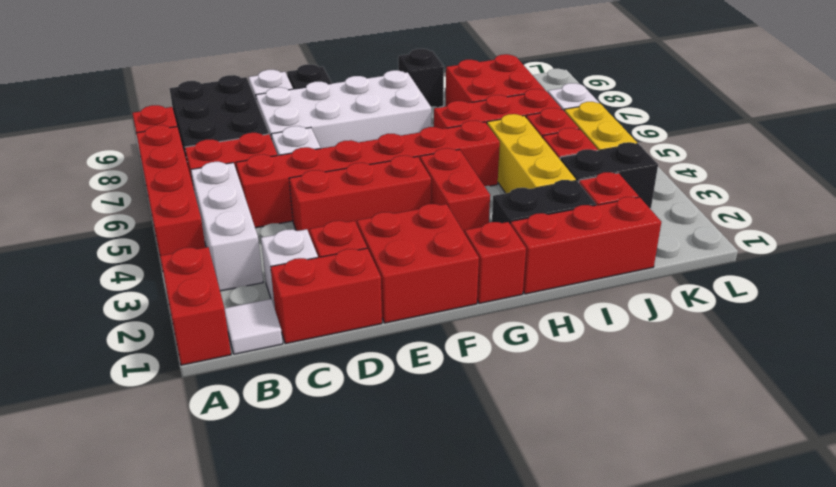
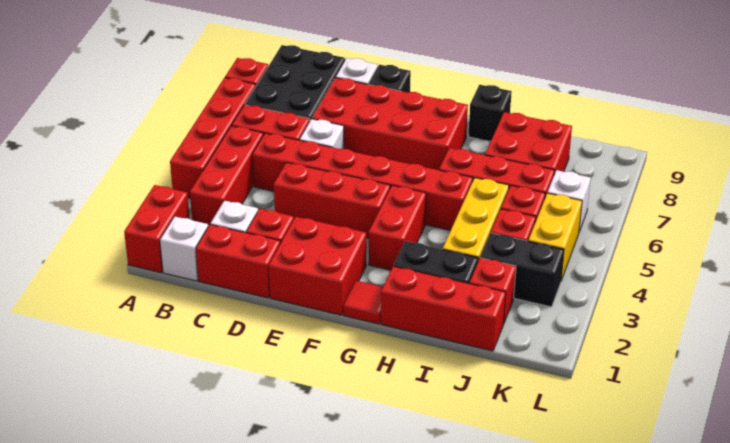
white tile B1 level 1 -> white brick B1 level 1
white brick B3:B5 level 1 -> red brick B3:B5 level 1
white brick D7:G8 level 1 -> red brick D7:G8 level 1
red brick G1 level 1 -> red tile G1 level 1

